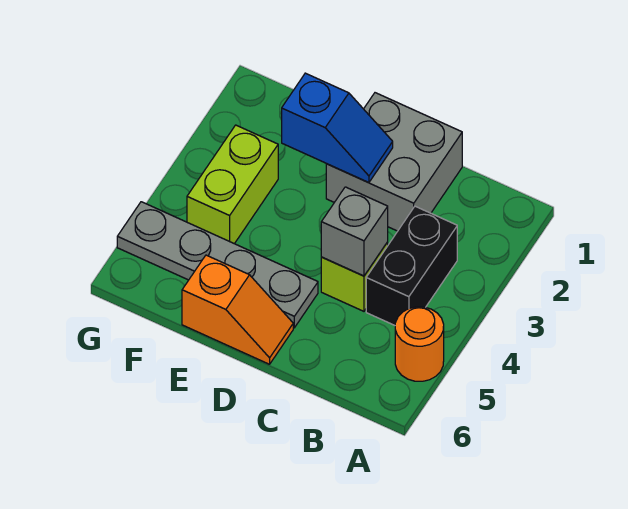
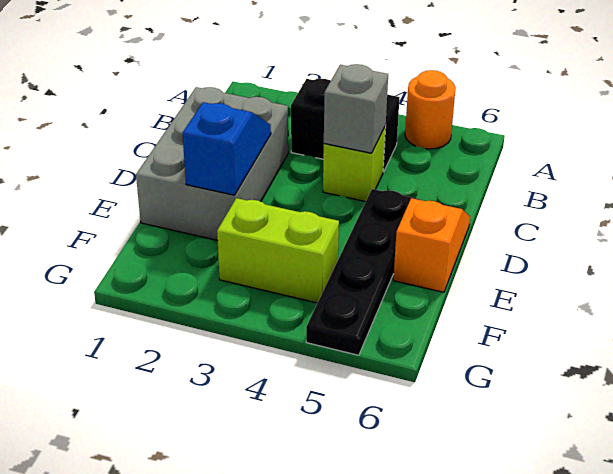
grey brick C1:D2 level 1 -> grey brick C1:E2 level 1
grey plate D5:G5 level 1 -> black plate D5:G5 level 1

